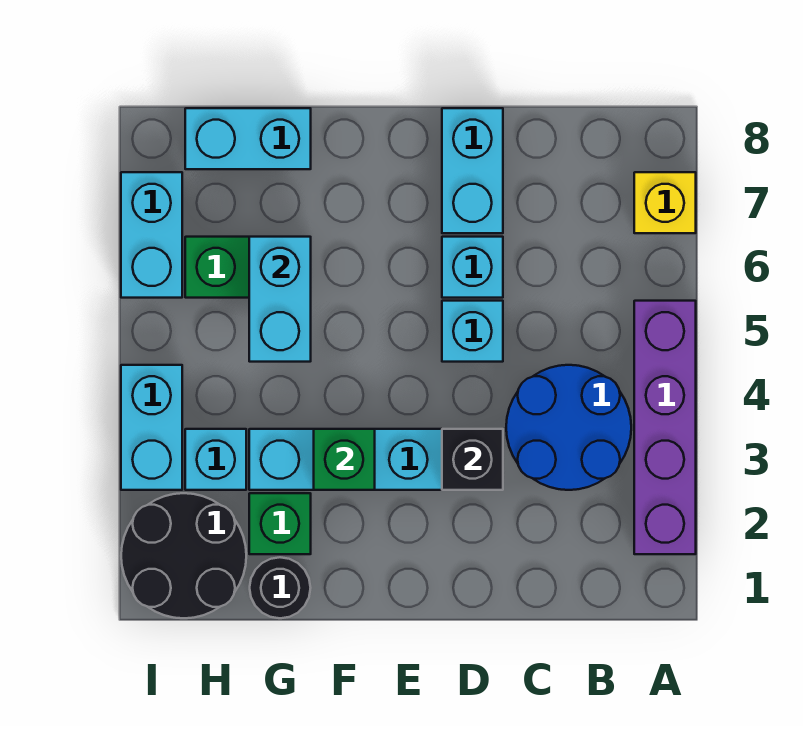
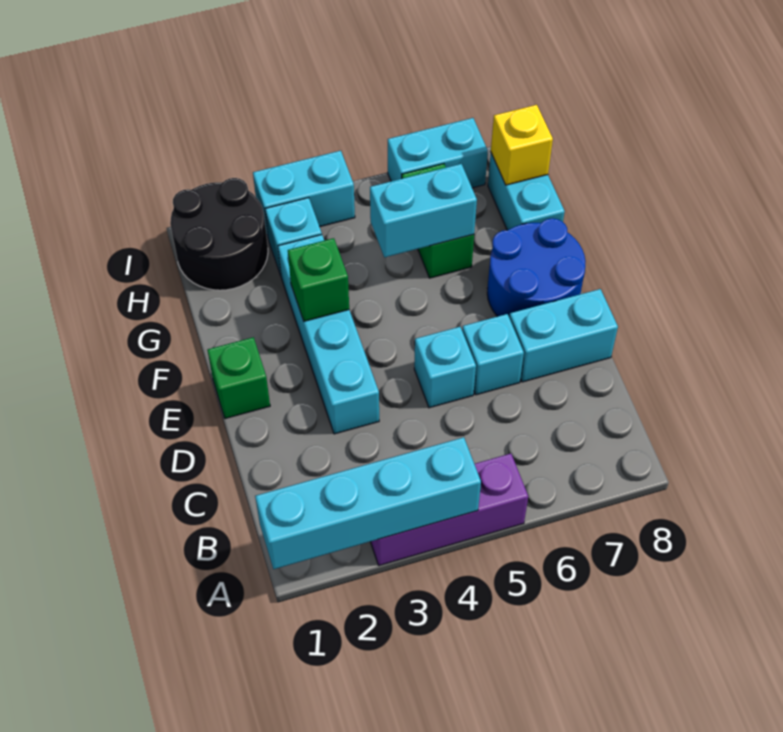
none -> cyan brick A1:A4 level 2
purple brick A2:A5 level 1 -> purple brick A3:A5 level 1
yellow brick A7 level 1 -> yellow brick H8 level 2
blue round brick B3:C4 level 1 -> blue round brick E7:F8 level 1
black brick D3 level 2 -> none
black round brick G1 level 1 -> none
green brick G2 level 1 -> green brick E1 level 1

